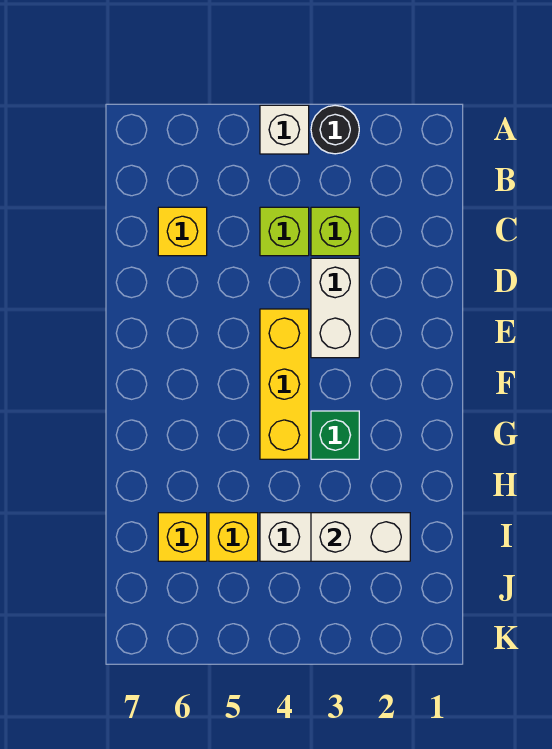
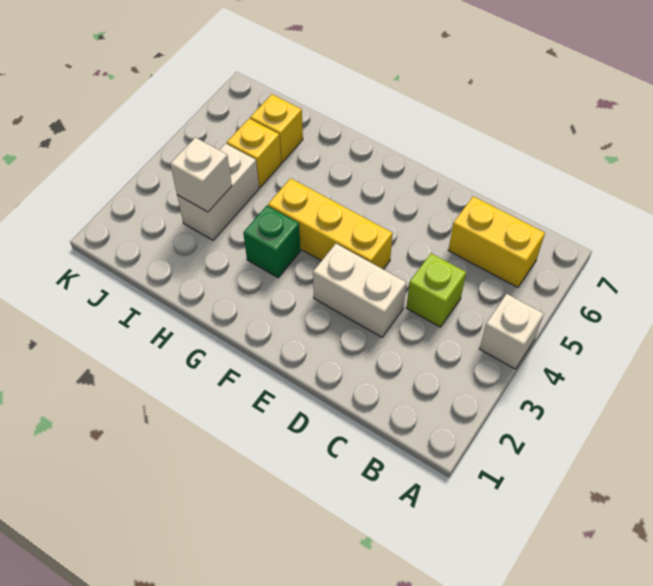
black round brick A3 level 1 -> none
lime brick C3 level 1 -> none
yellow brick C6 level 1 -> yellow brick B6:C6 level 1
white brick I2:I3 level 2 -> white brick I3 level 2

